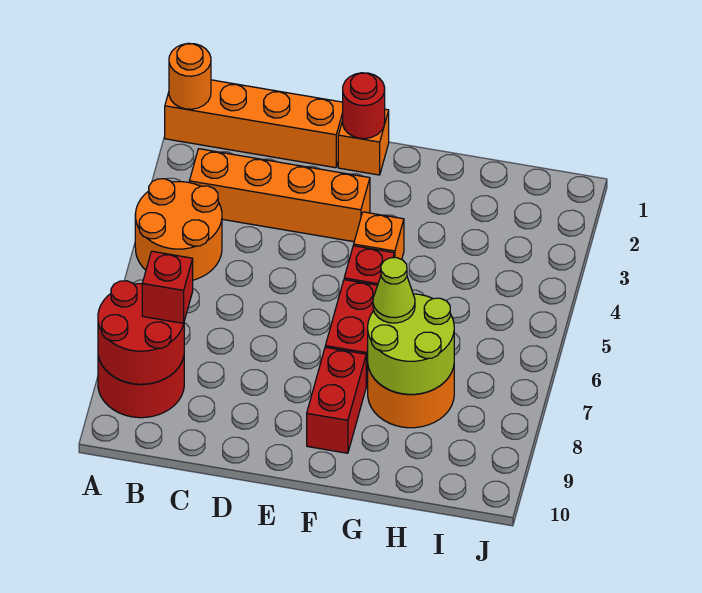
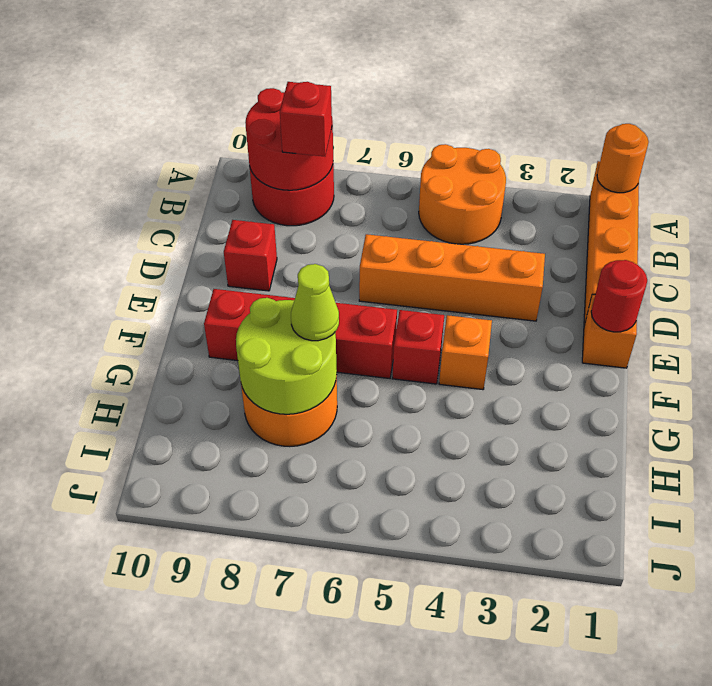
orange brick B3:E3 level 1 -> orange brick D3:D6 level 1
none -> red brick D9 level 1

